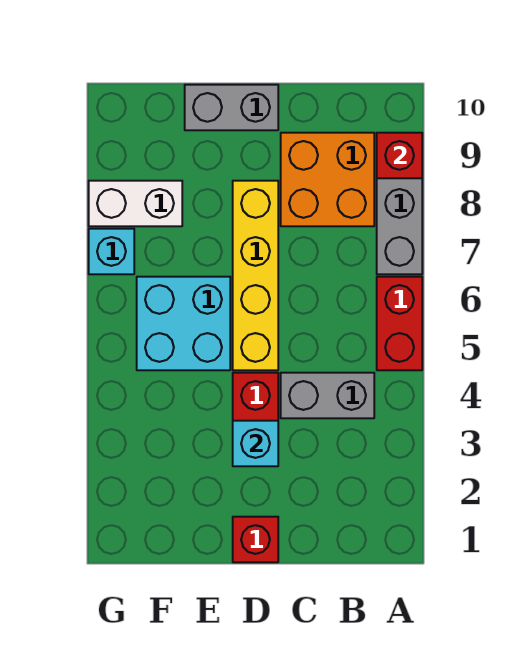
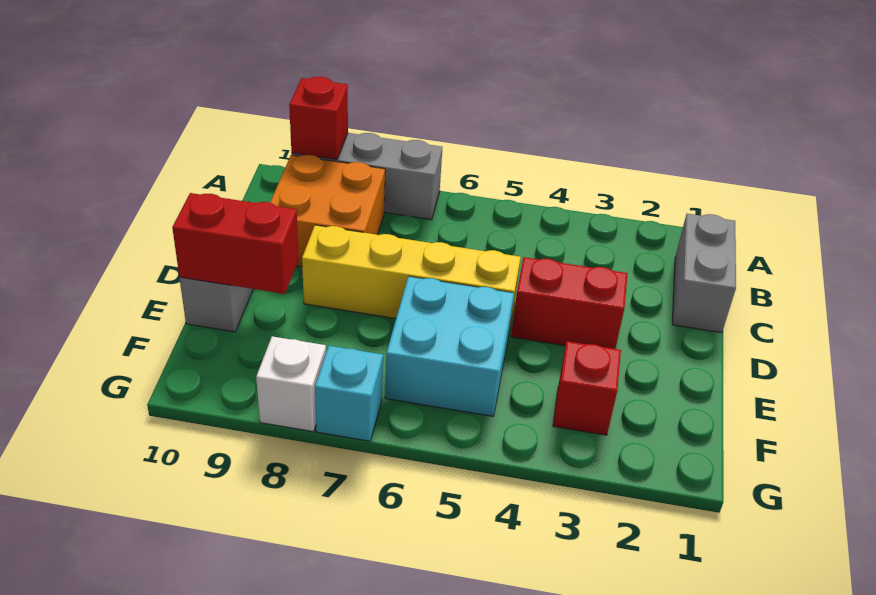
red brick A5:A6 level 1 -> red brick E9:E10 level 2
grey brick B4:C4 level 1 -> grey brick B1:C1 level 1
red brick D1 level 1 -> red brick F3 level 1
cyan brick D3 level 2 -> none
white brick F8:G8 level 1 -> white brick G8 level 1

